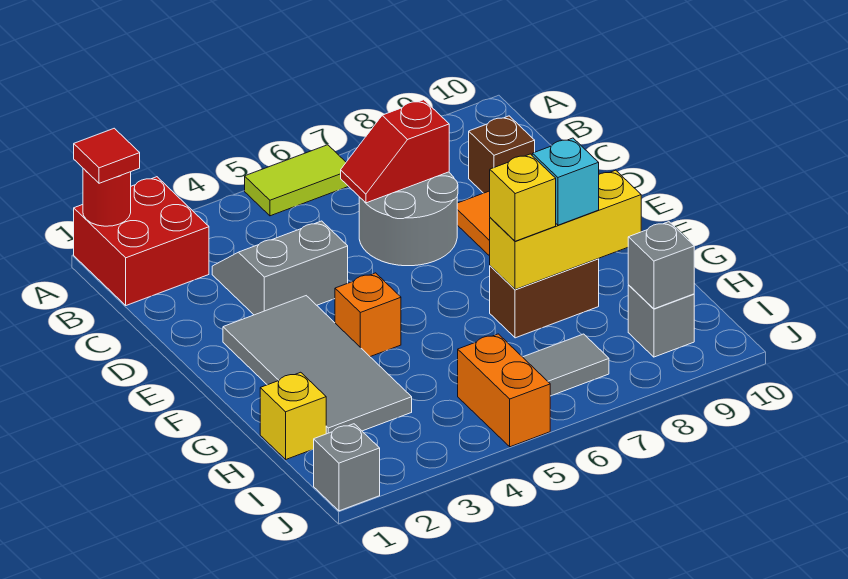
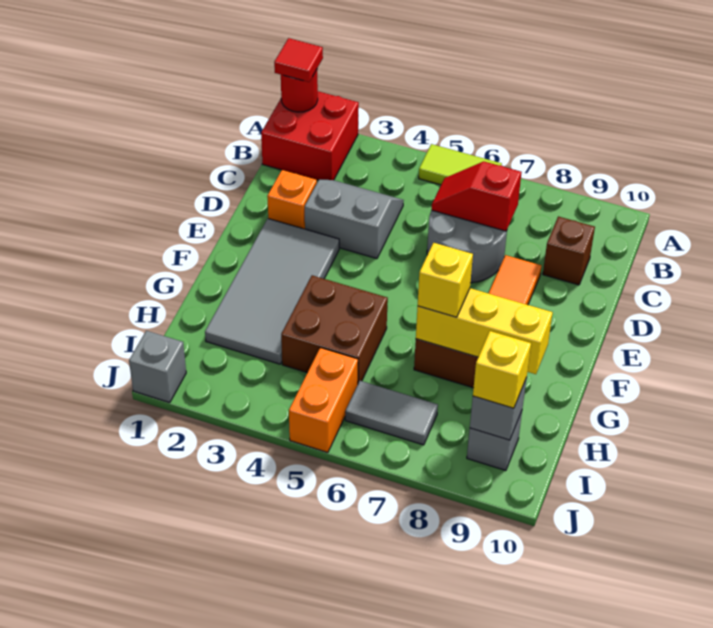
orange brick F4 level 1 -> orange brick D2 level 1
none -> brown brick G4:H5 level 1
cyan brick G8 level 3 -> none
yellow brick H1 level 1 -> yellow brick I9 level 3

